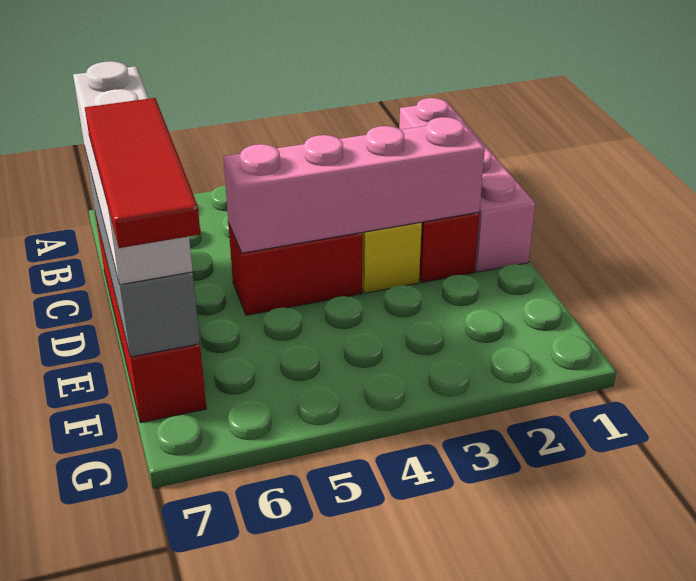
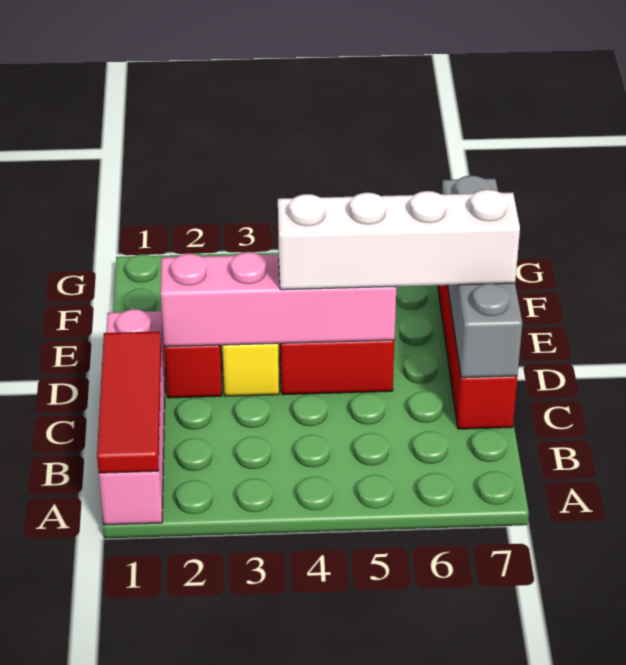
white brick C7:F7 level 3 -> white brick D4:D7 level 3
red tile E7:G7 level 4 -> red tile A1:C1 level 2

